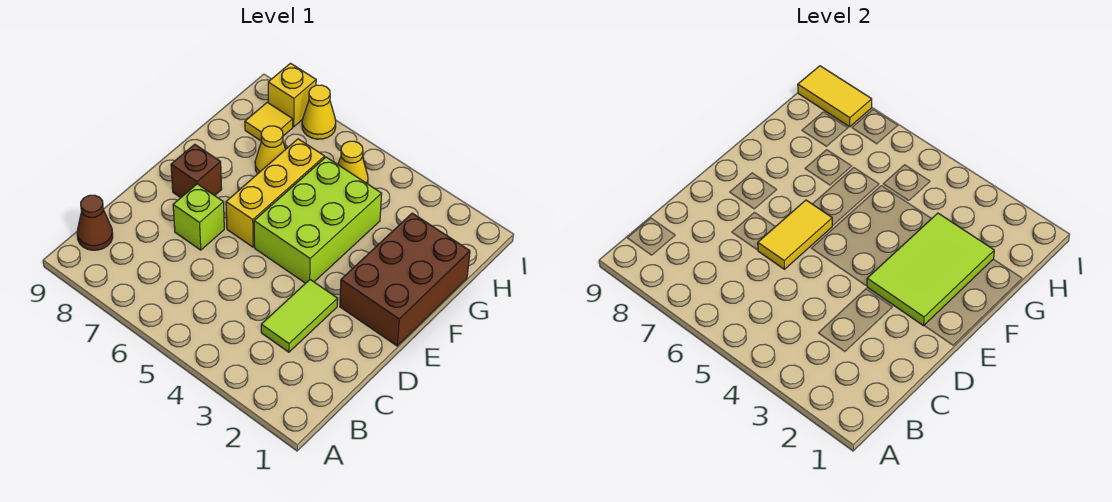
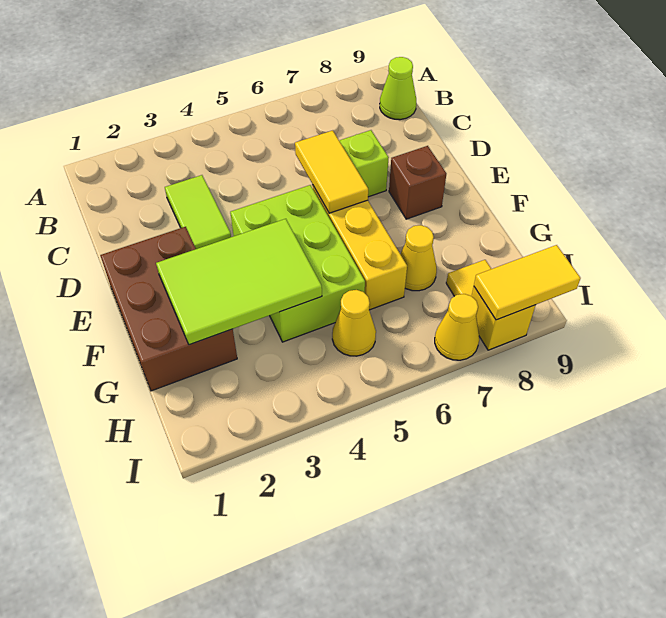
brown cone B9 level 1 -> lime cone B9 level 1
lime tile E2:G3 level 2 -> lime tile F2:G4 level 2

